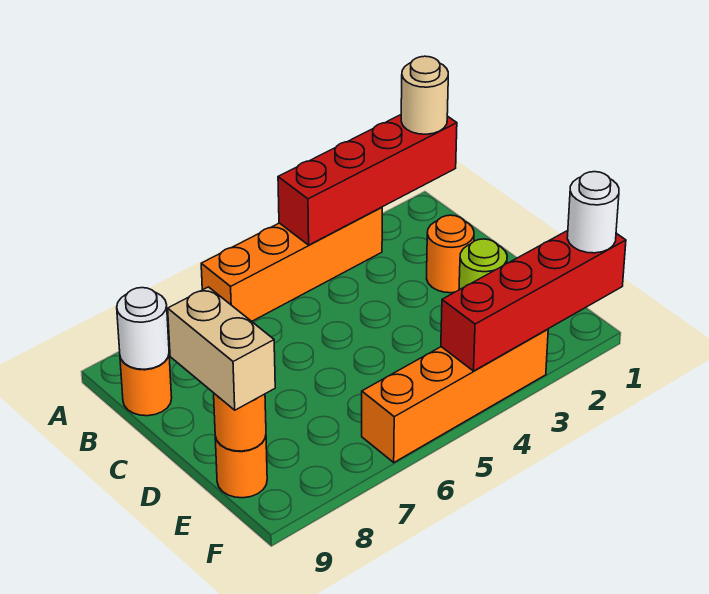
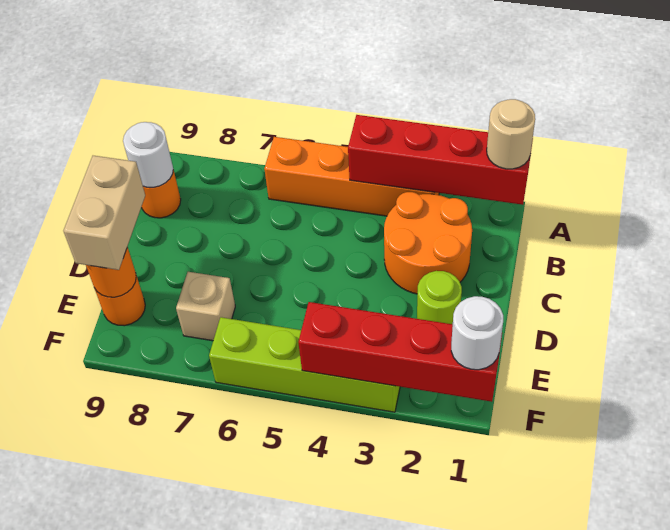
orange round brick C2 level 1 -> orange round brick B2:C3 level 1
none -> tan brick E7 level 1
orange brick F3:F6 level 1 -> lime brick F3:F6 level 1

